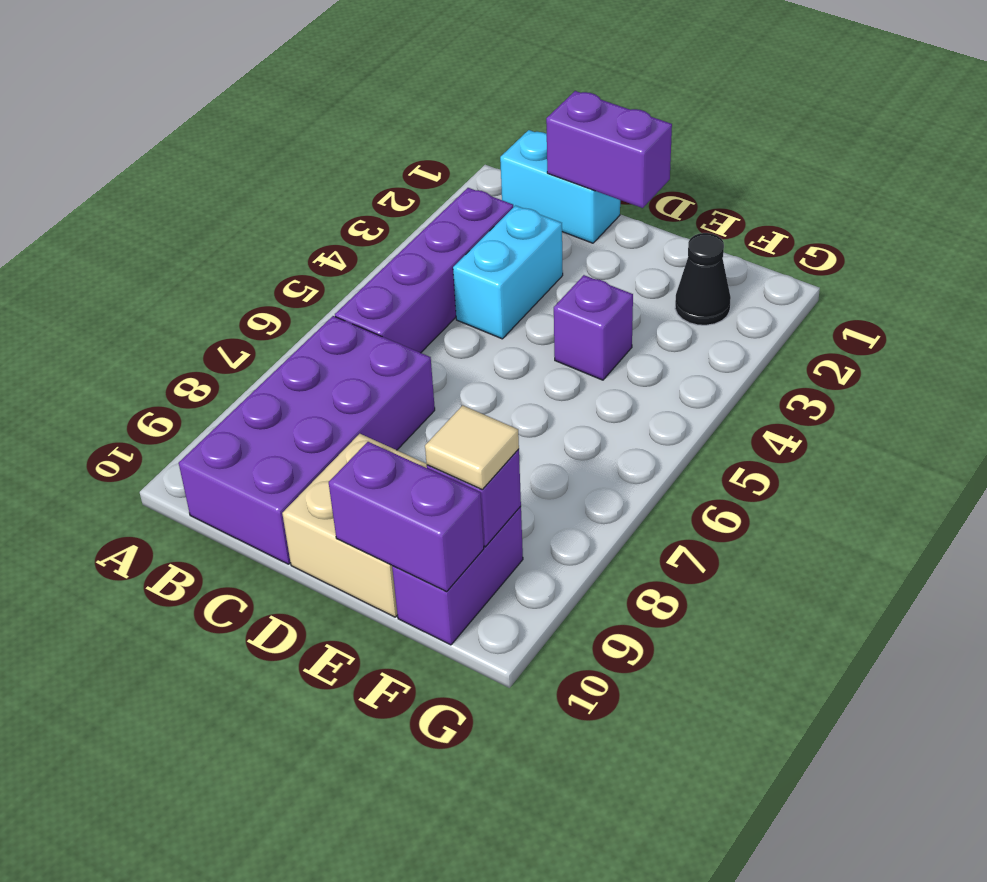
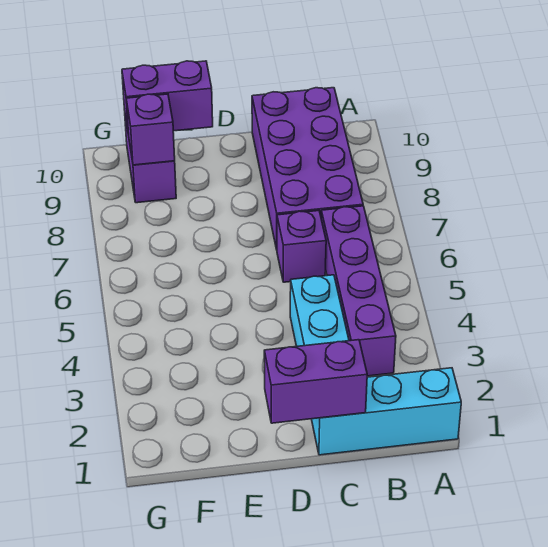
cyan brick B1:C1 level 1 -> cyan brick A1:C1 level 1
tan brick D9:E10 level 1 -> none
purple brick E4 level 1 -> purple brick C6 level 1
black cone F2 level 1 -> none
tan tile F9 level 3 -> none

